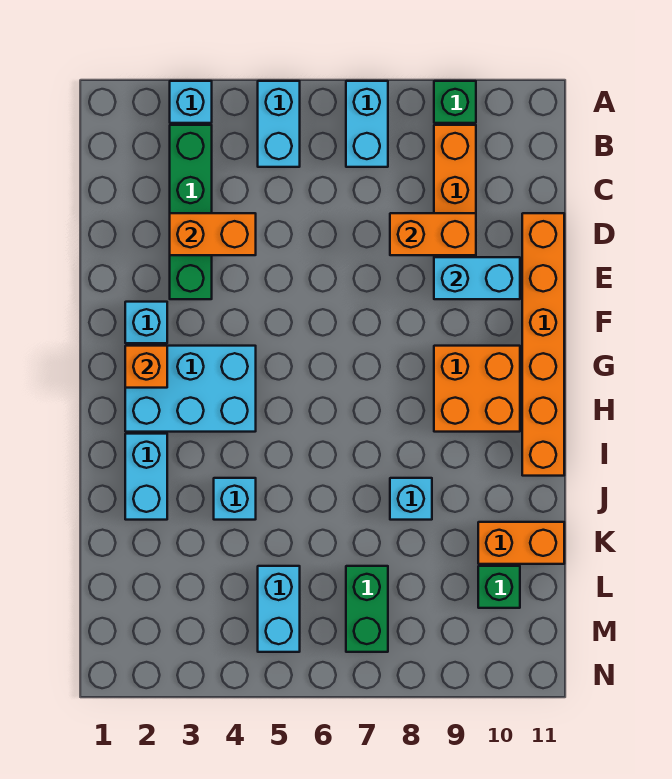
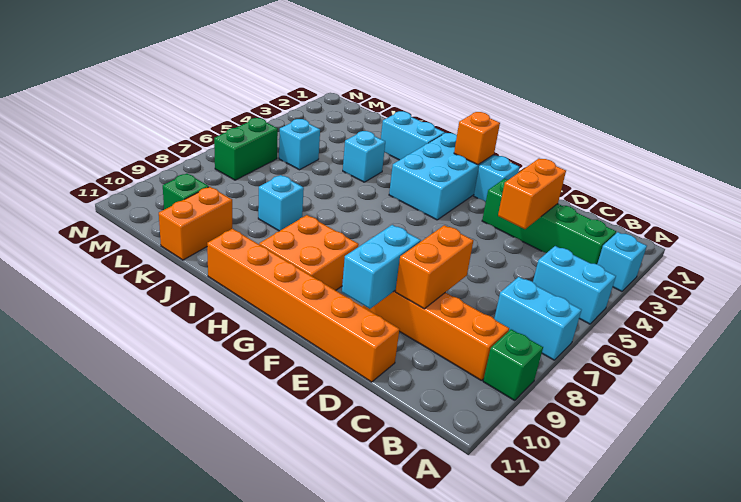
cyan brick L5:M5 level 1 -> cyan brick L5 level 1
green brick L7:M7 level 1 -> green brick M6:M7 level 1

